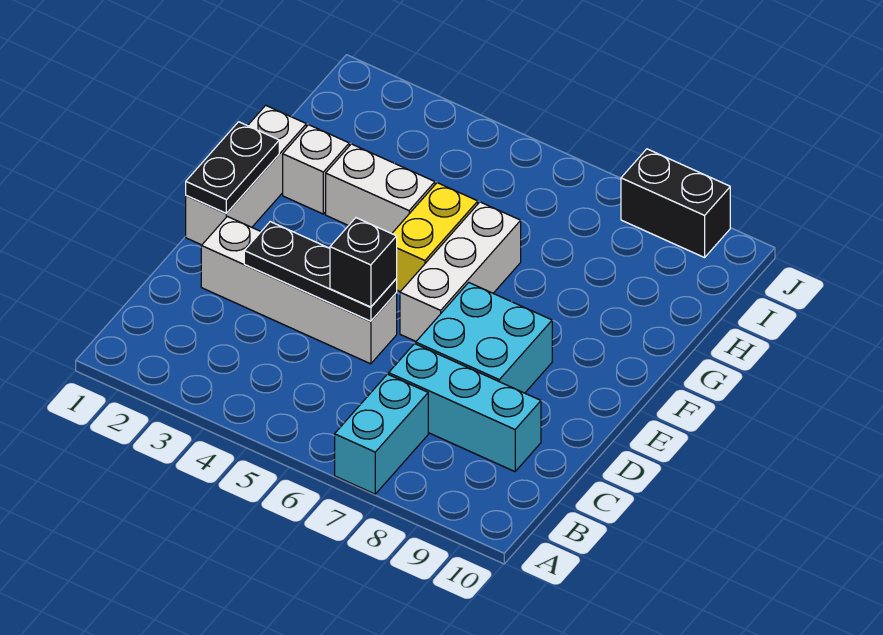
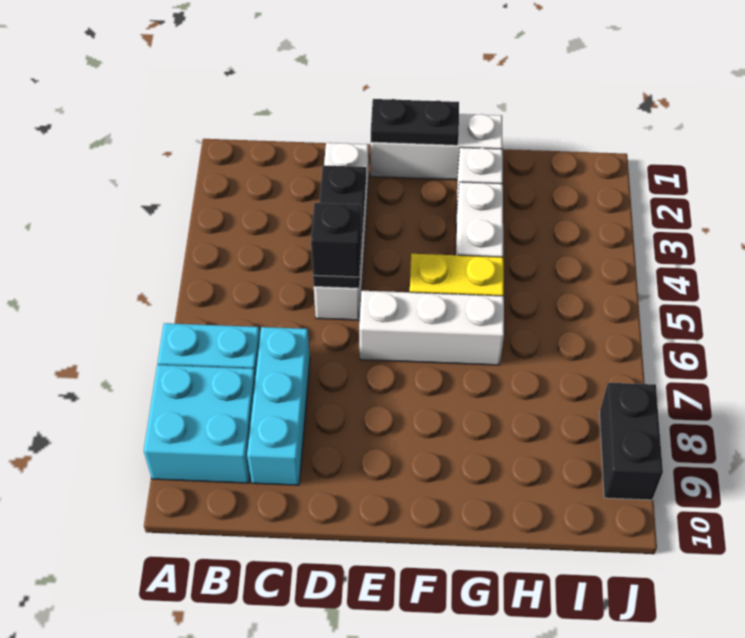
cyan brick D7:E8 level 1 -> cyan brick A8:B9 level 1

